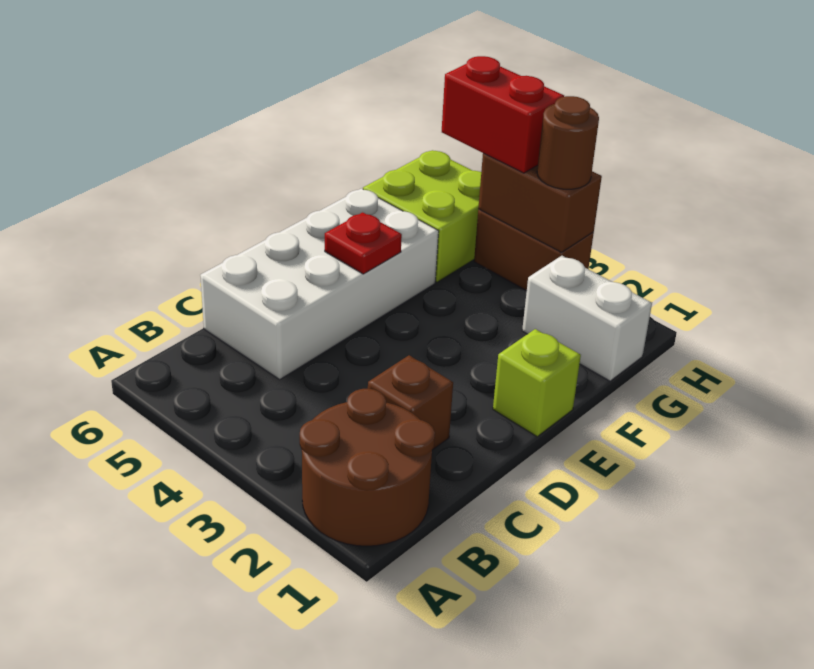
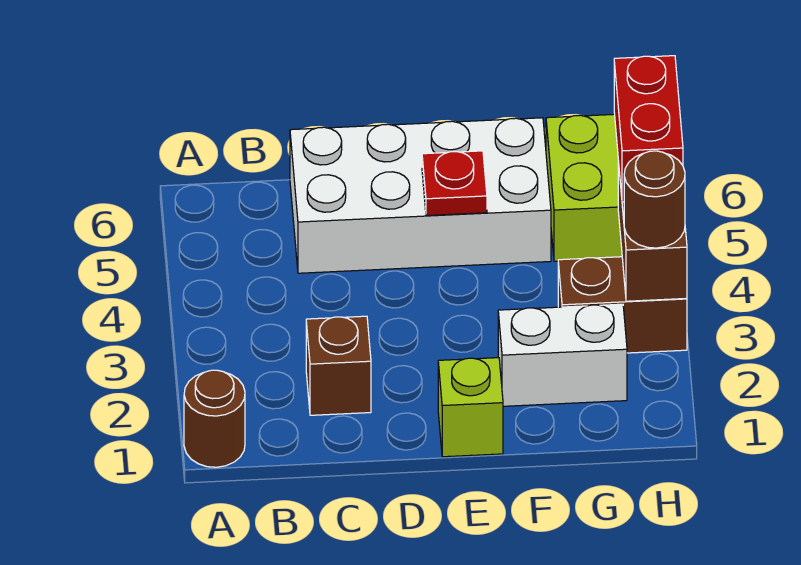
brown round brick A1:B2 level 1 -> brown round brick A1 level 1
white brick G1:G2 level 1 -> white brick F2:G2 level 1
brown brick H3:H4 level 1 -> brown brick G3:H3 level 1

